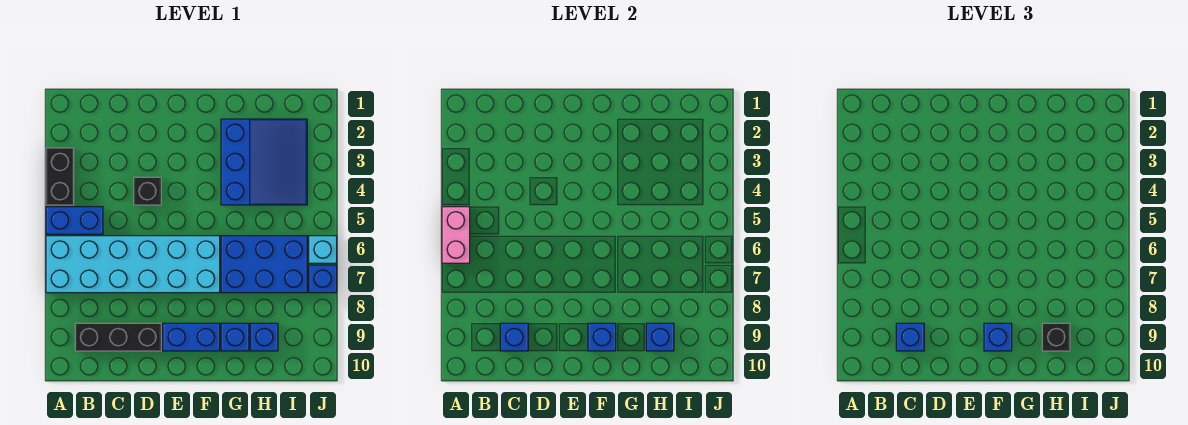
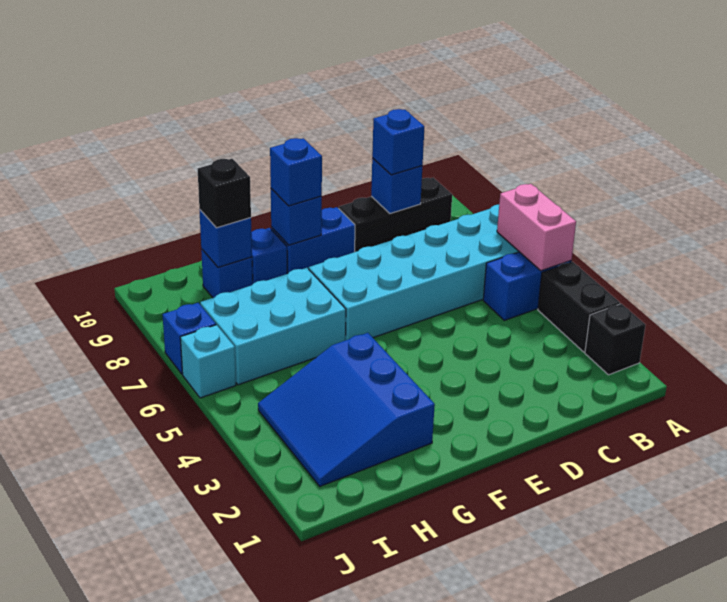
black brick D4 level 1 -> black brick A2 level 1
blue brick G6:I7 level 1 -> cyan brick G6:I7 level 1

